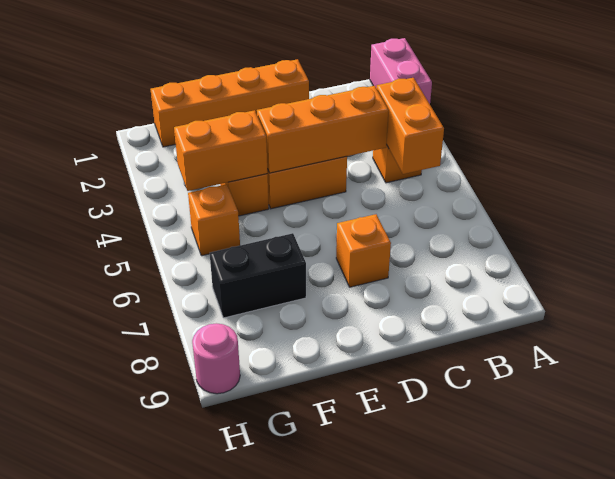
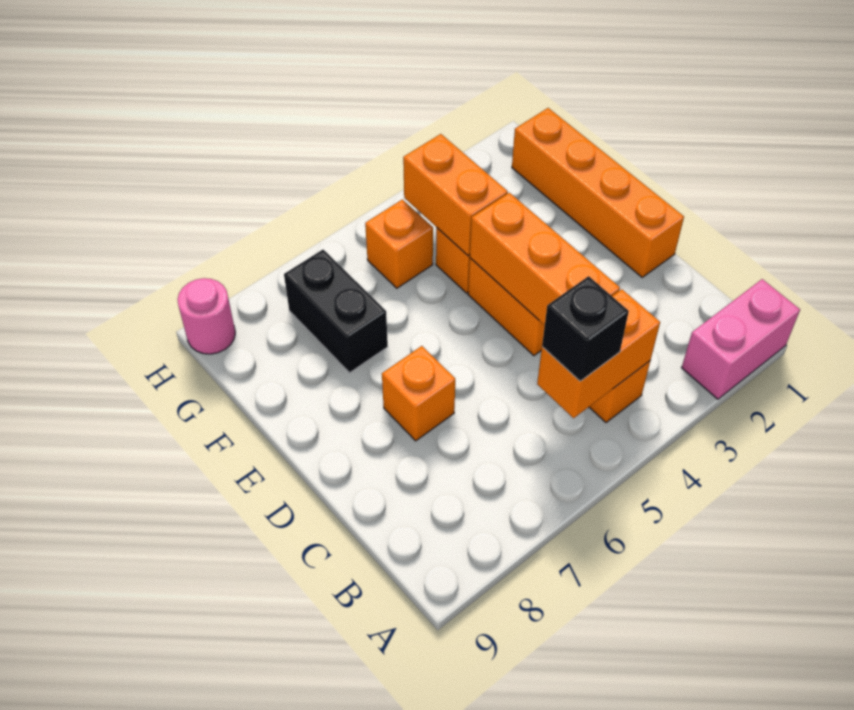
none -> black brick B5 level 3

